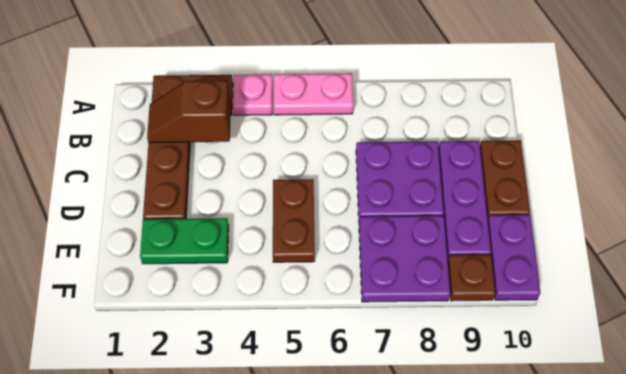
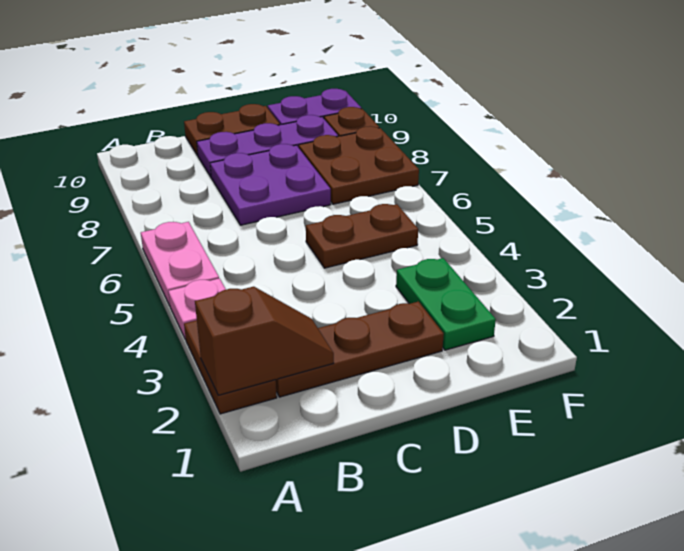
brown slope B2:B3 level 2 top 3 -> brown slope A2:B2 level 2 top A
purple plate E7:F8 level 1 -> brown plate E7:F8 level 1

